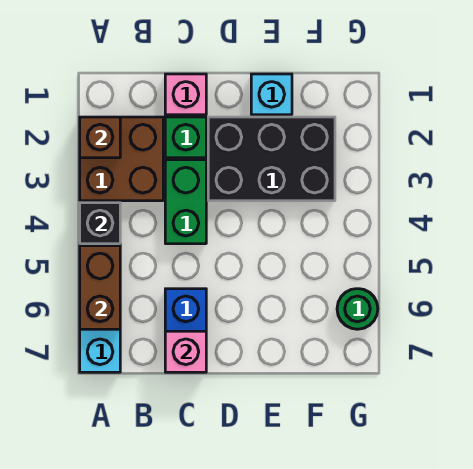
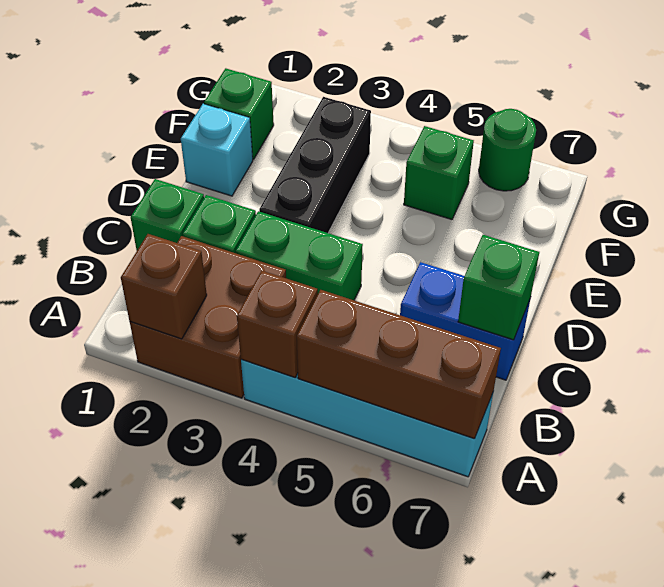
black brick A4 level 2 -> brown brick A4 level 2
brown brick A5:A6 level 2 -> brown brick A5:A7 level 2
pink brick C1 level 1 -> green brick C1 level 1
pink brick C7 level 2 -> green brick C7 level 2
black brick D2:F3 level 1 -> black brick D3:F3 level 1
none -> green brick F1 level 1
none -> green brick F5 level 1

